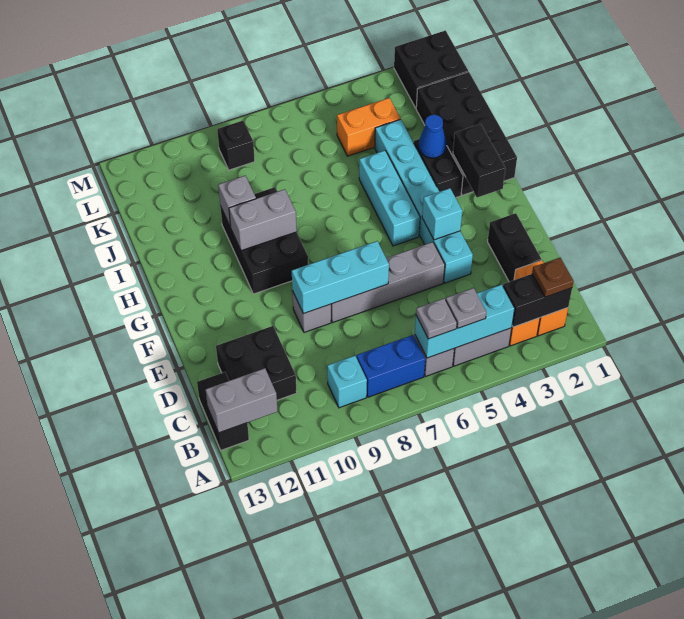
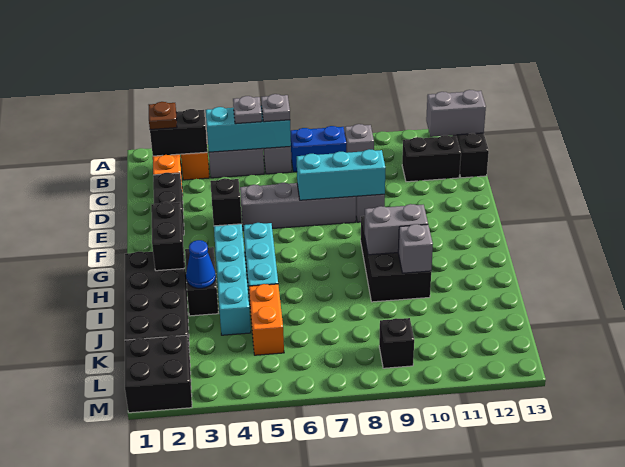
cyan brick B9 level 1 -> grey brick B9 level 1
black brick C11:D12 level 1 -> black brick C11:C12 level 1
cyan brick F4 level 2 -> black brick F4 level 2
orange brick K4:K5 level 1 -> orange brick J5:K5 level 1

